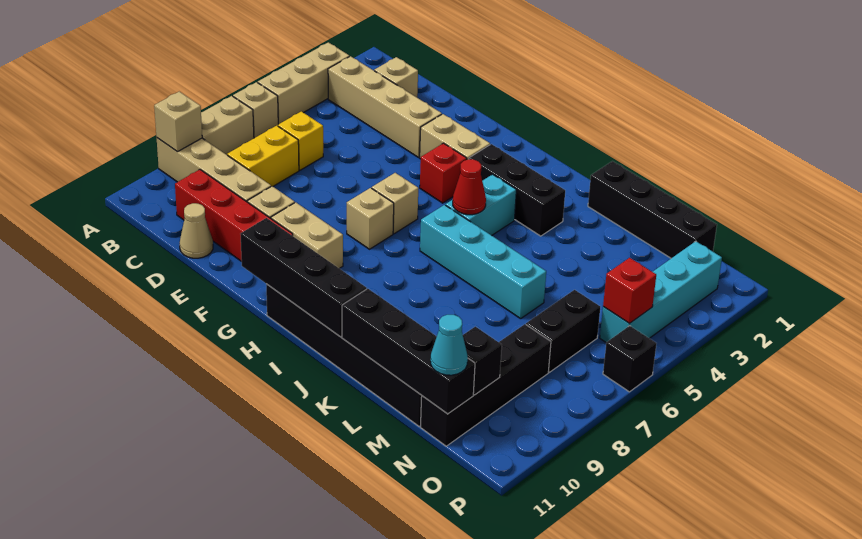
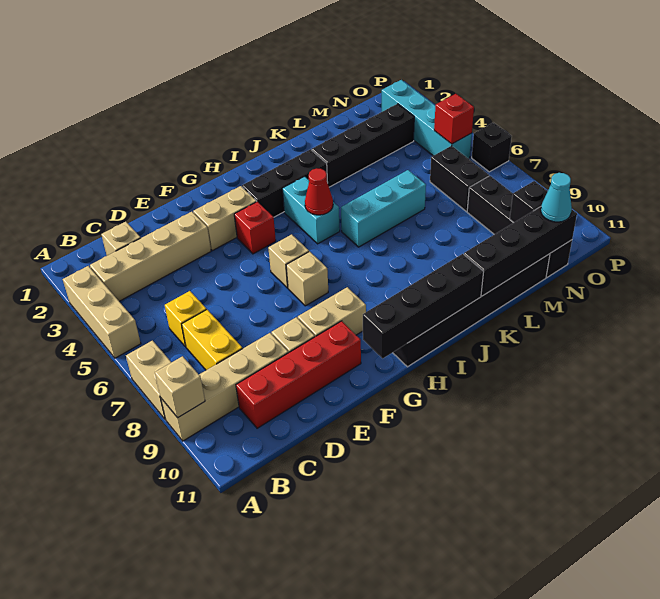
tan brick A6 level 1 -> none
tan cone D11 level 1 -> none
cyan brick I6:L6 level 1 -> cyan brick J6:L6 level 1
black brick K1:N1 level 1 -> black brick K3:N3 level 1

